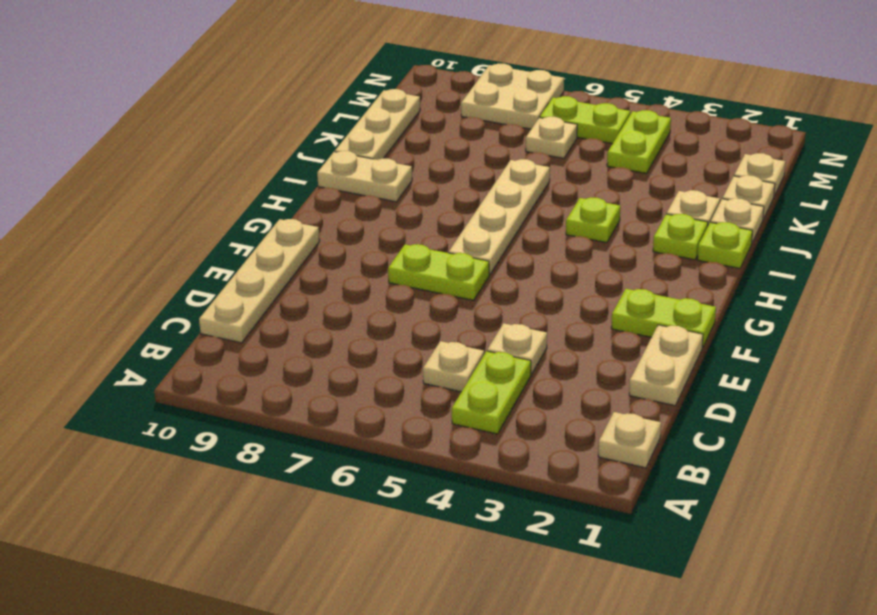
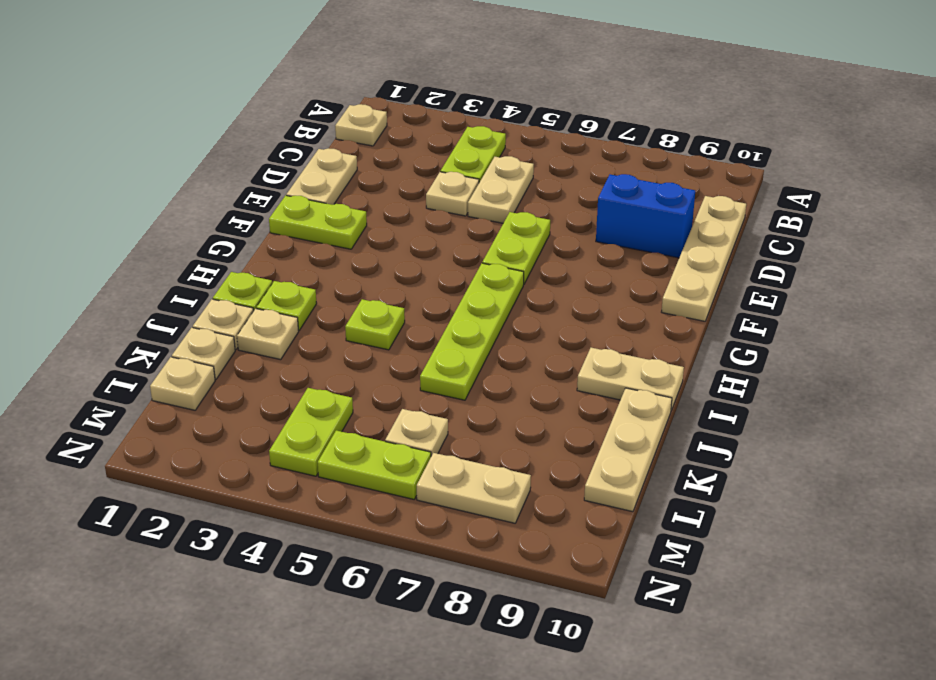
tan plate C5 level 1 -> tan plate C5:D5 level 1
none -> blue brick D8:D9 level 1
lime plate F6:F7 level 1 -> lime plate E6:F6 level 1
tan plate G6:J6 level 1 -> lime plate G6:J6 level 1
tan plate M7:N8 level 1 -> tan plate M7:M8 level 1

